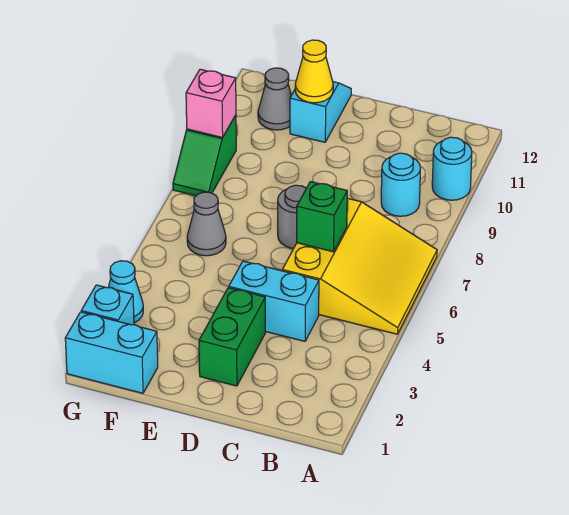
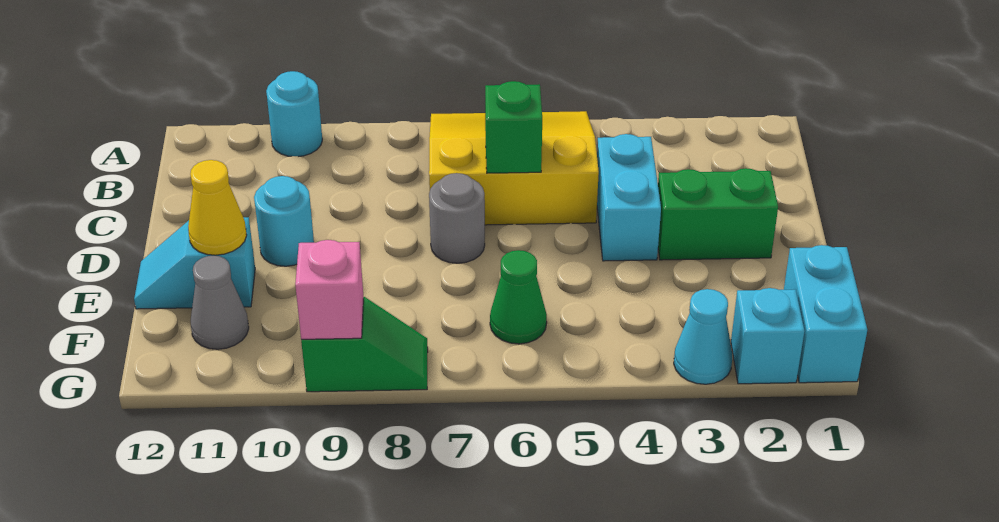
cyan round brick B9 level 1 -> cyan round brick D10 level 1
grey cone F6 level 1 -> green cone F6 level 1

